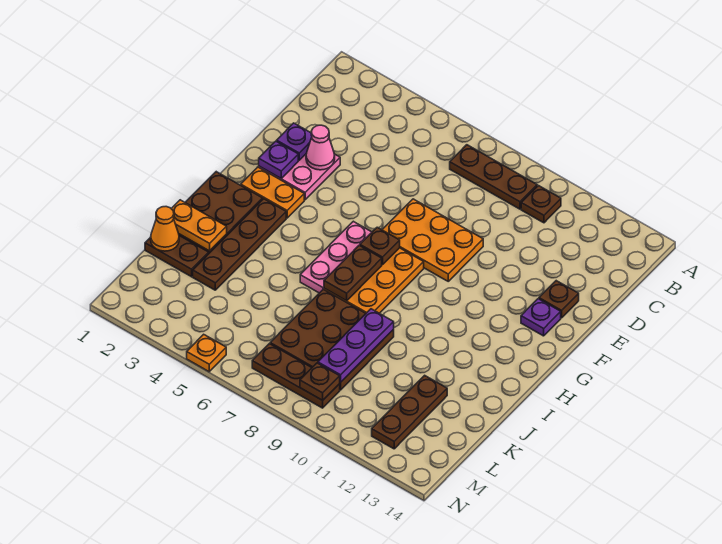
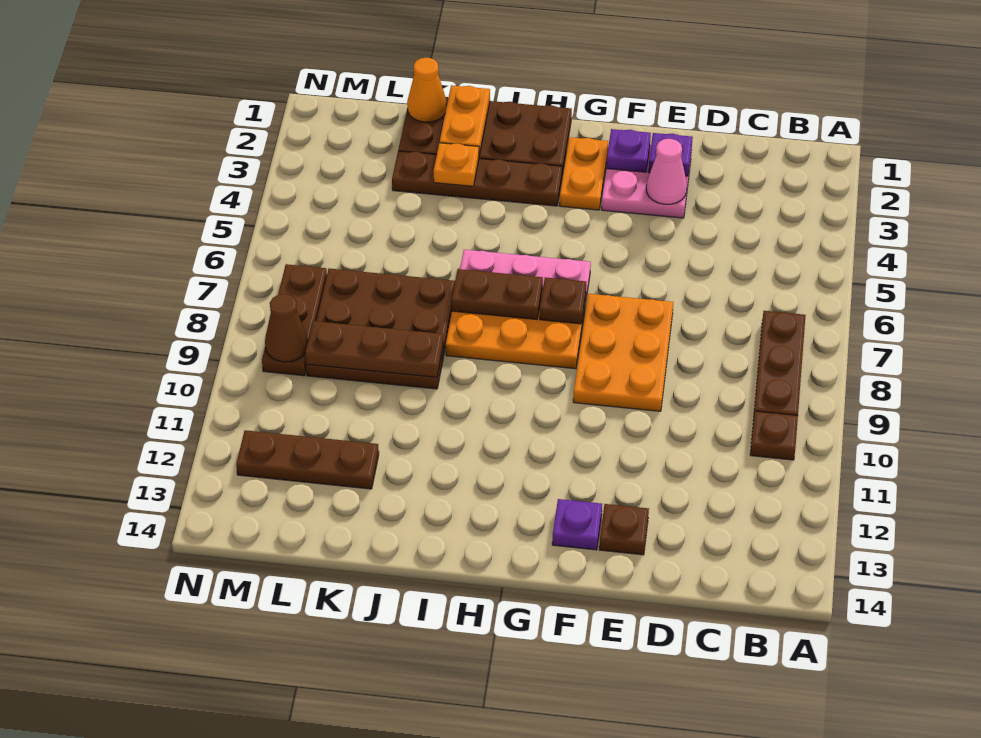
purple plate J9:L9 level 2 -> brown plate J9:L9 level 2
brown plate M9 level 2 -> brown cone M9 level 2
orange plate N5 level 1 -> orange plate J3 level 2

